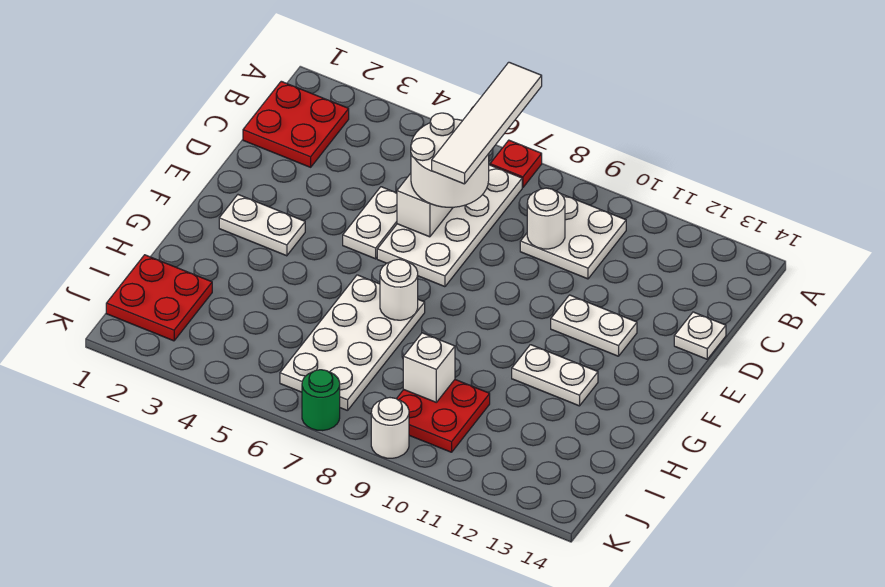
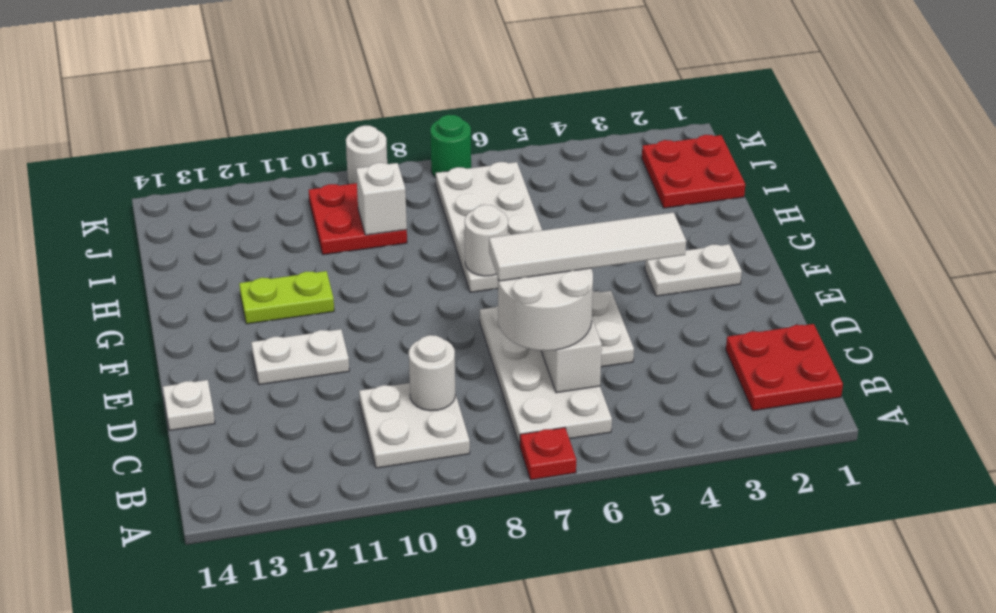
white tile A7:D7 level 4 -> white tile D4:D7 level 4
white plate G11:G12 level 1 -> lime plate G11:G12 level 1

